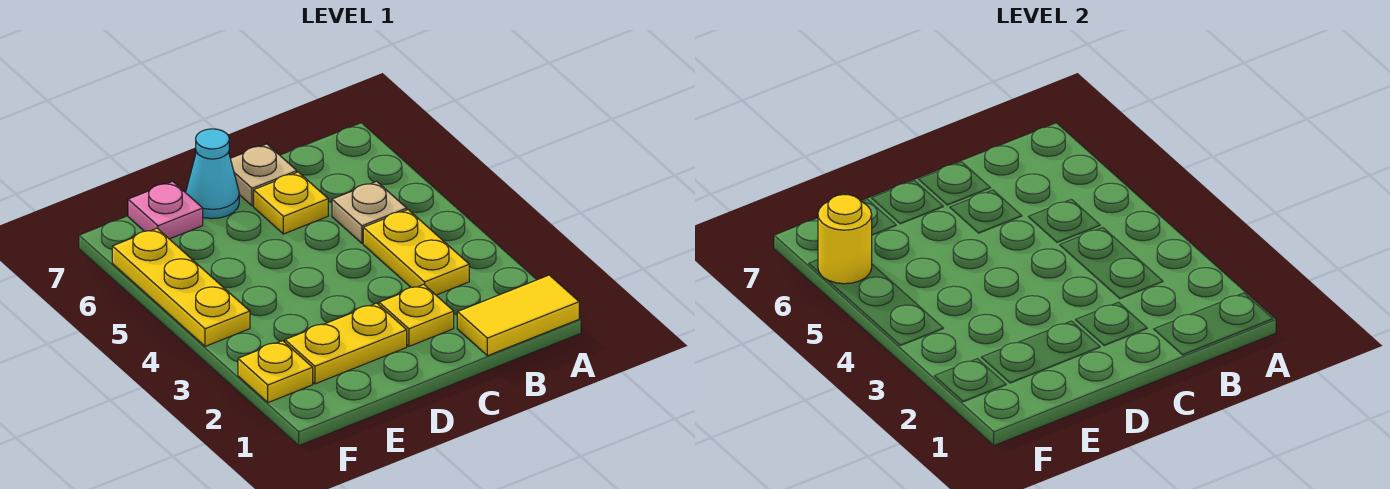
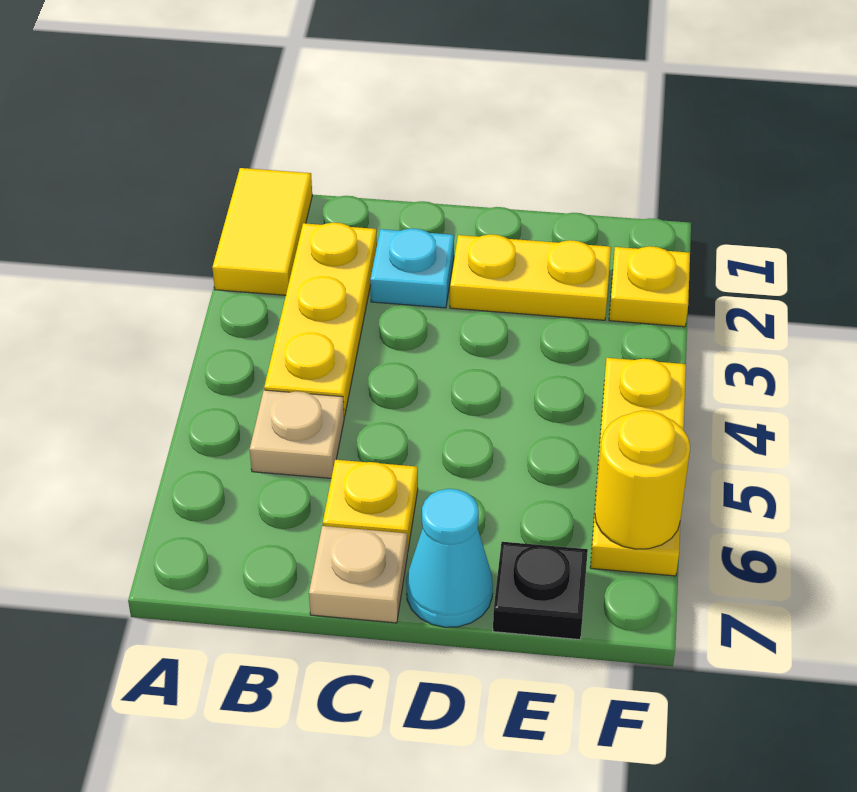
yellow tile A1:B1 level 1 -> yellow tile A1:A2 level 1
yellow plate B3:B4 level 1 -> yellow plate B2:B4 level 1
yellow plate C2 level 1 -> cyan plate C2 level 1
pink plate E7 level 1 -> black plate E7 level 1

